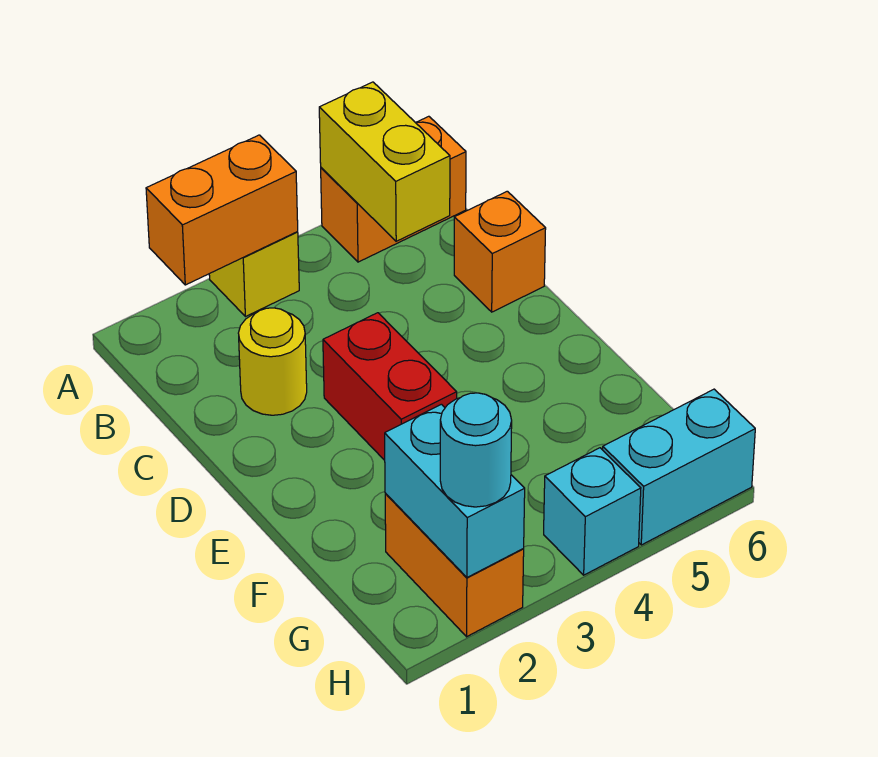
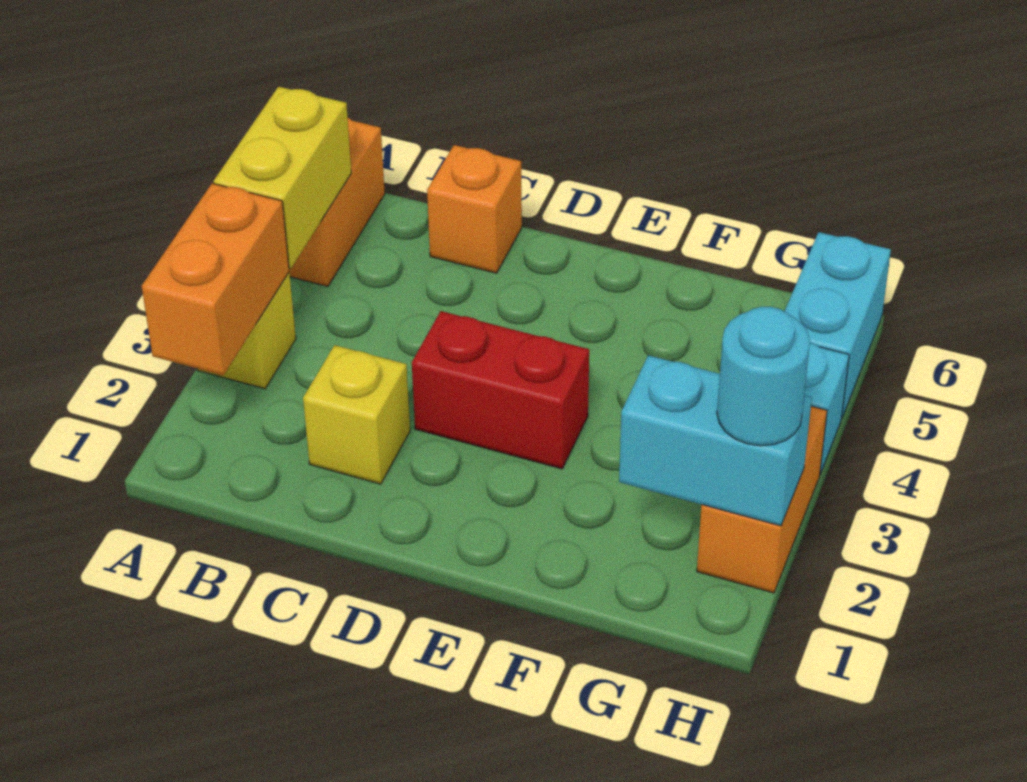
yellow brick A5:B5 level 2 -> yellow brick A4:A5 level 2
yellow round brick C2 level 1 -> yellow brick C2 level 1
orange brick G2:H2 level 1 -> orange brick H2:H3 level 1

